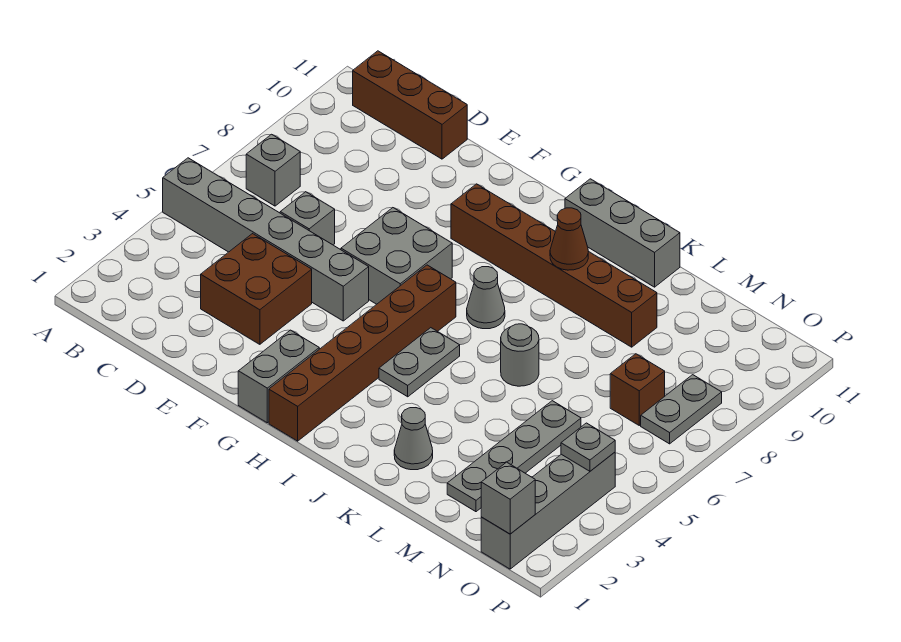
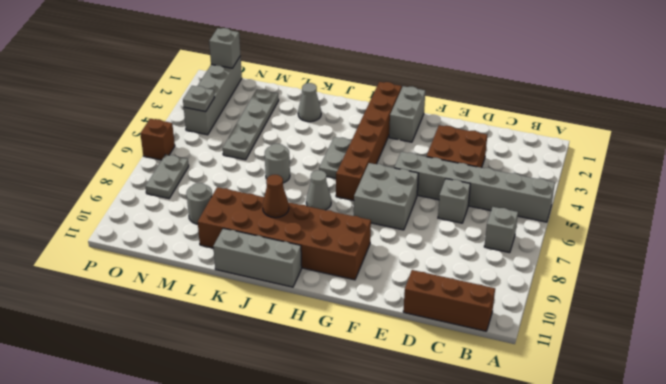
brown brick G9:L9 level 1 -> brown brick G9:L10 level 1
none -> grey round brick M9 level 1
brown brick N7 level 1 -> brown brick P6 level 1

